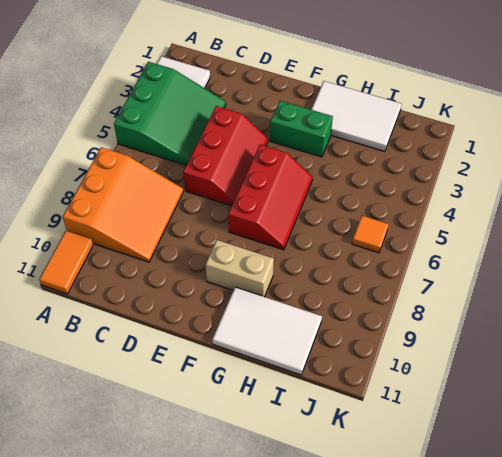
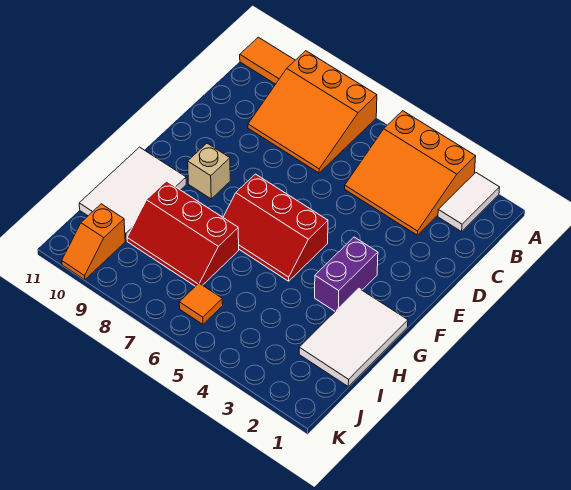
green slope A3:C5 level 1 top A -> orange slope A3:C5 level 1 top A
red slope D4:E6 level 1 top D -> red slope H7:I9 level 1 top H
green brick F3:G3 level 1 -> purple brick F3:G3 level 1
tan brick F9:G9 level 1 -> tan brick F9 level 1
none -> orange slope J10:K10 level 1 top J

